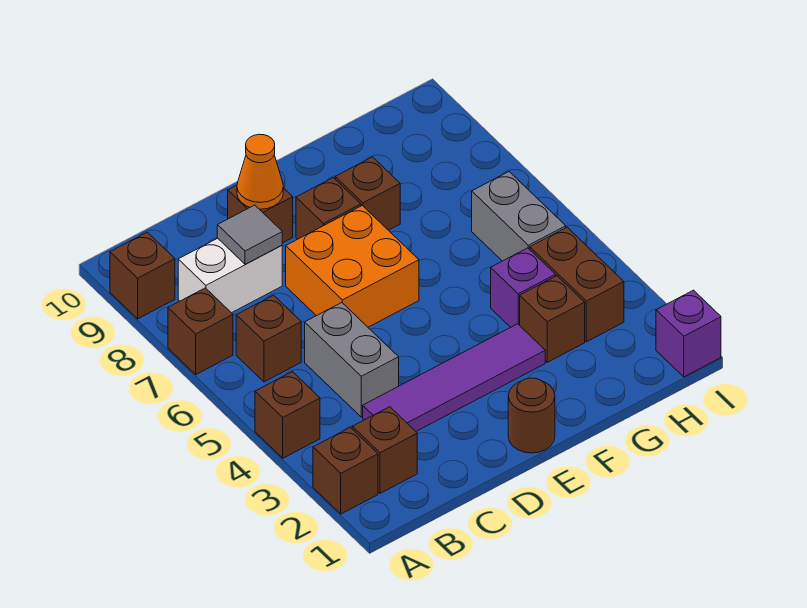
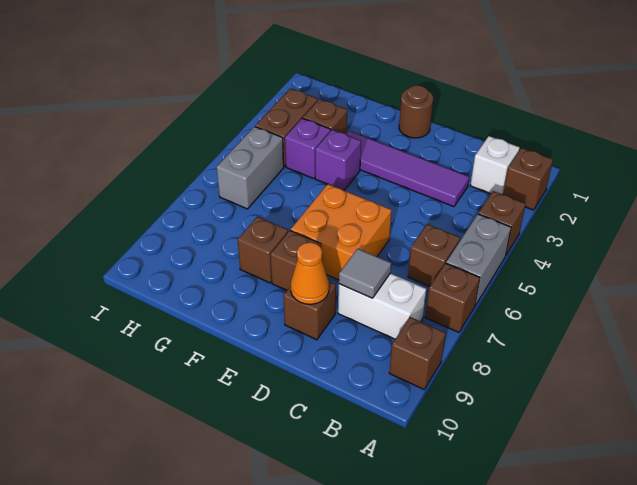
brown brick B2 level 1 -> white brick B2 level 1
grey brick C4:C5 level 1 -> grey brick A5:A6 level 1
purple brick I1 level 1 -> purple brick F4 level 1

